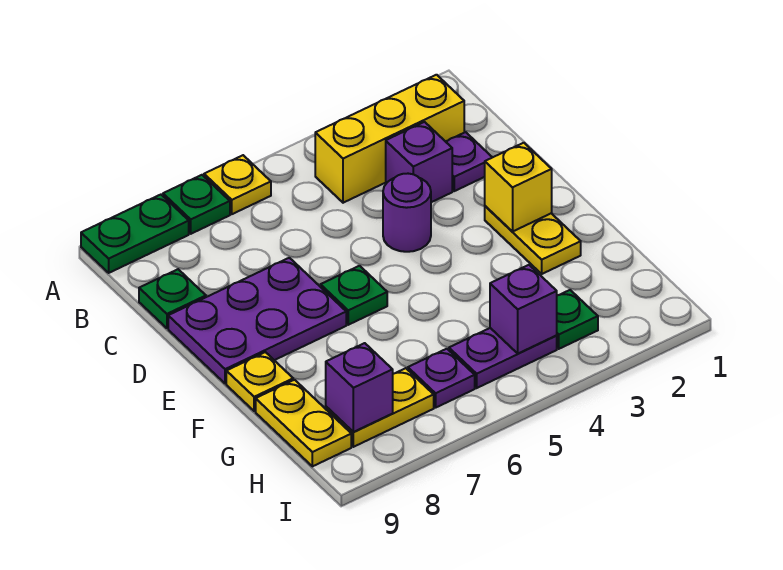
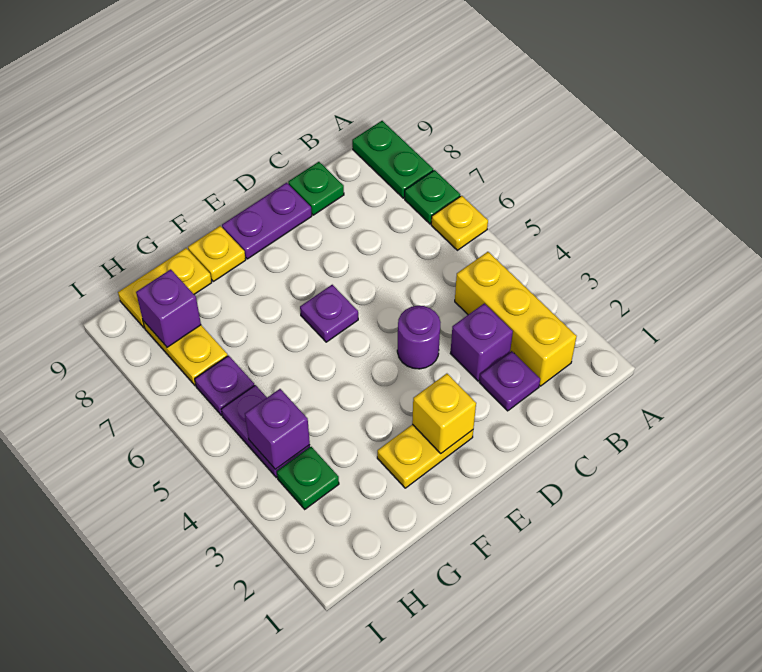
purple plate D7:E9 level 1 -> purple plate D9:E9 level 1
green plate E6 level 1 -> purple plate E6 level 1

